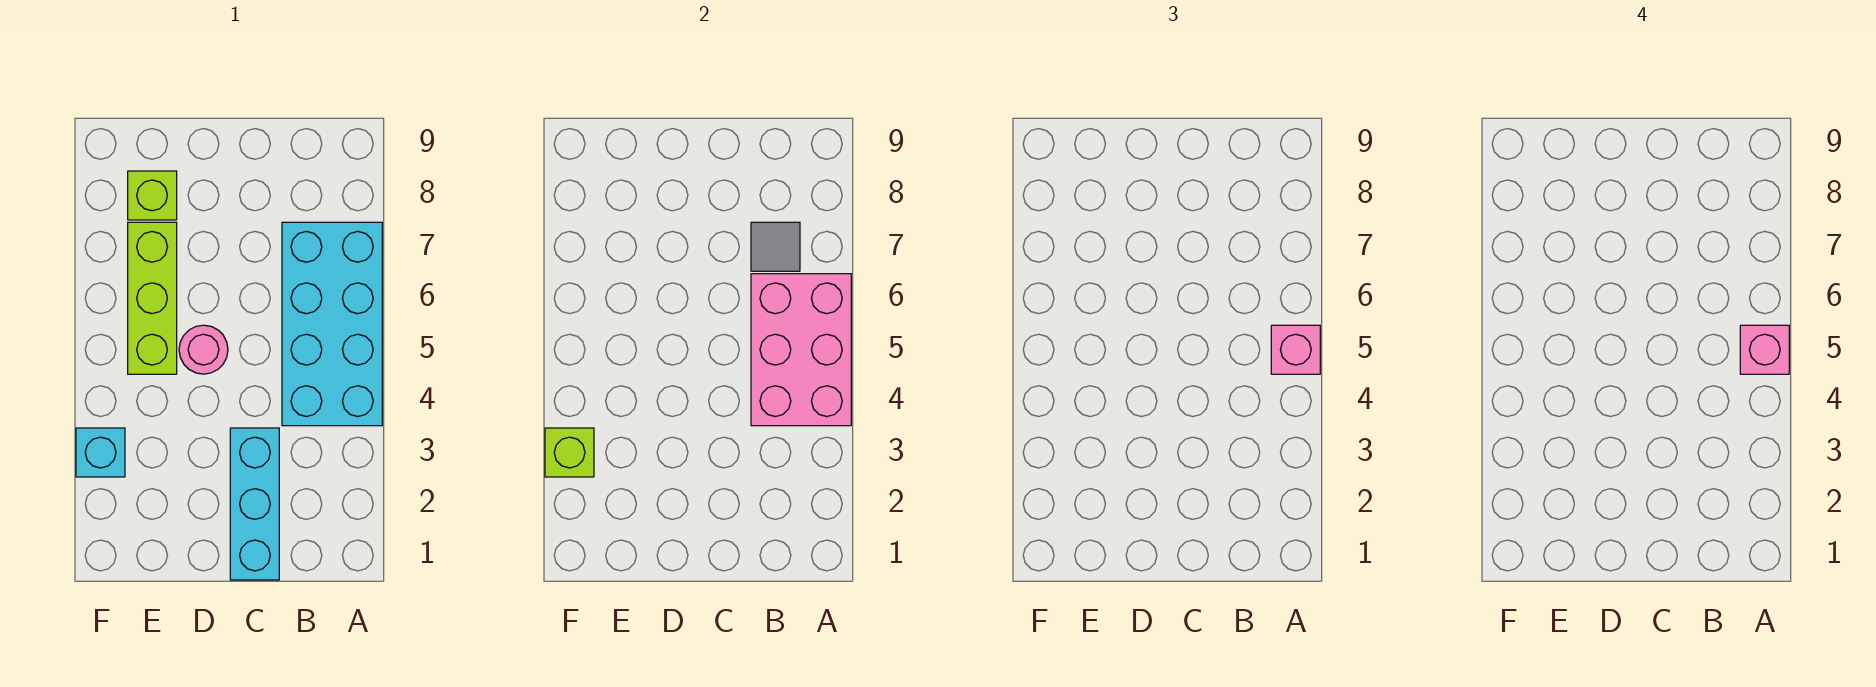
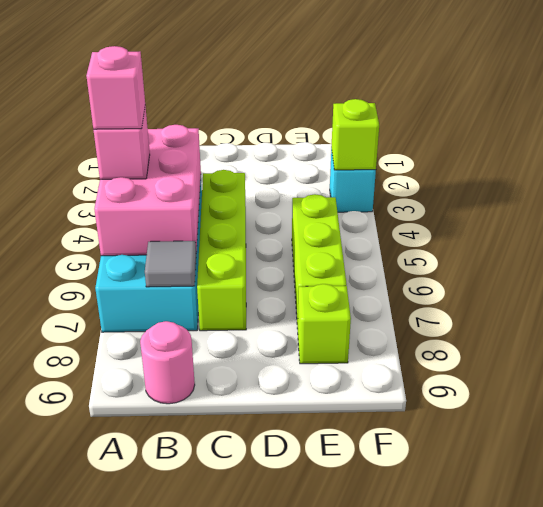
cyan brick C1:C3 level 1 -> none
none -> lime brick C4:C7 level 1
pink round brick D5 level 1 -> pink round brick B9 level 1

